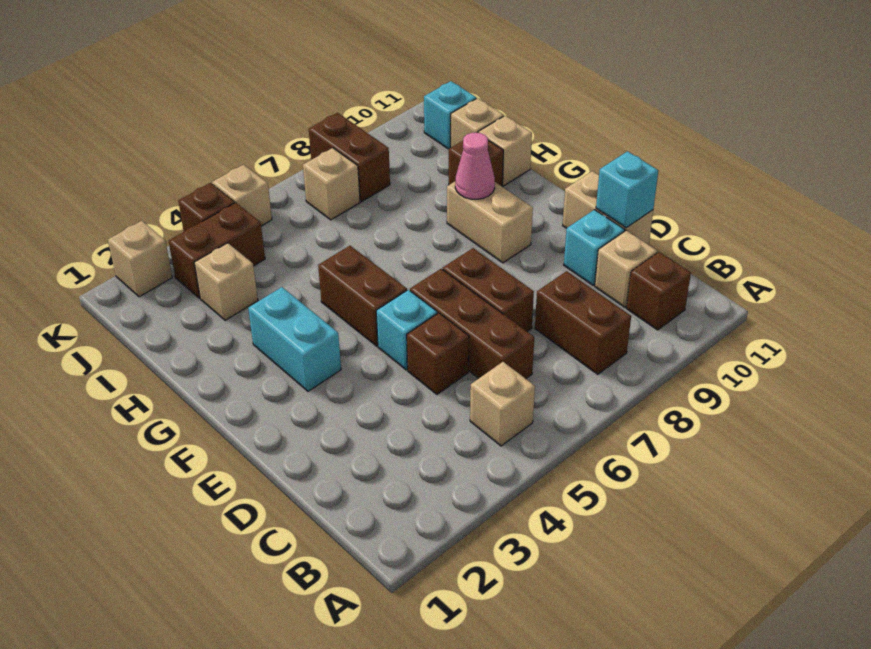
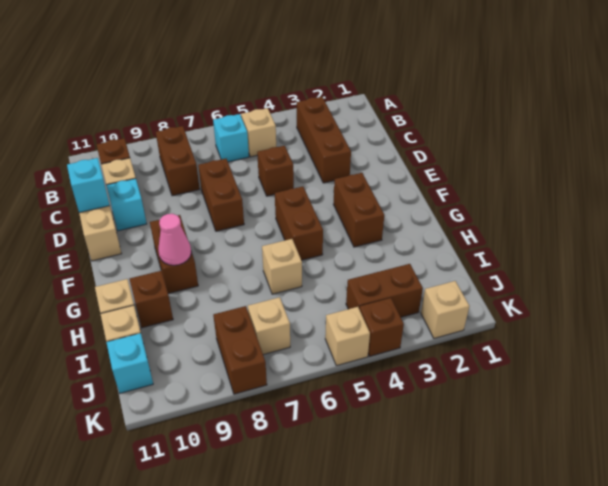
brown brick C6:E6 level 1 -> brown brick B3:D3 level 1
cyan brick E5 level 1 -> cyan brick B6 level 1
cyan brick F3:G3 level 1 -> brown brick F3:G3 level 1
tan brick F9:G9 level 1 -> brown brick F9:G9 level 1
tan brick I3 level 1 -> tan brick H6 level 1

